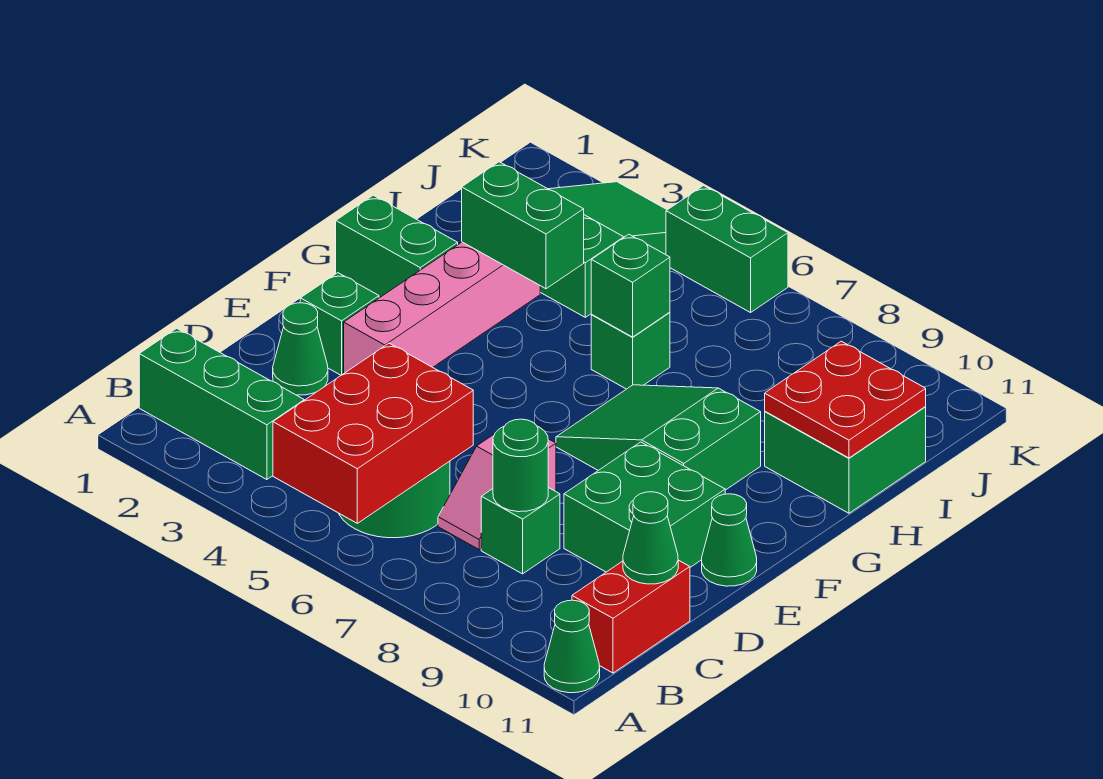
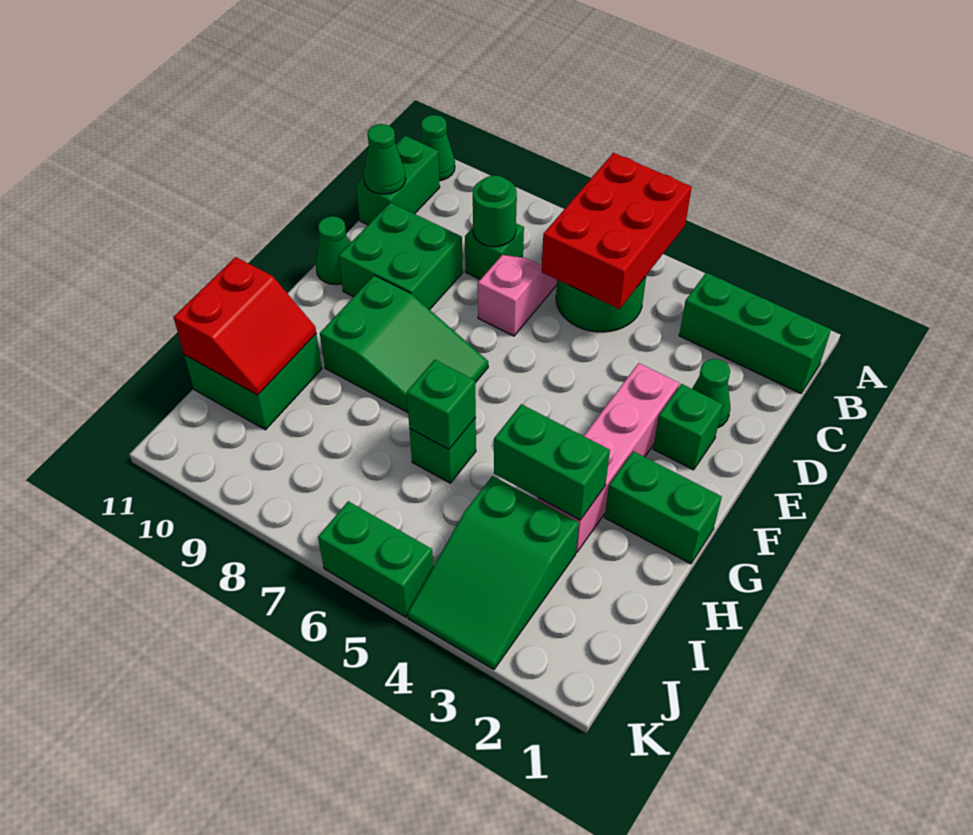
red brick B11:C11 level 1 -> green brick B11:C11 level 1
red plate H10:I11 level 2 -> red slope H10:I11 level 2 top 11

